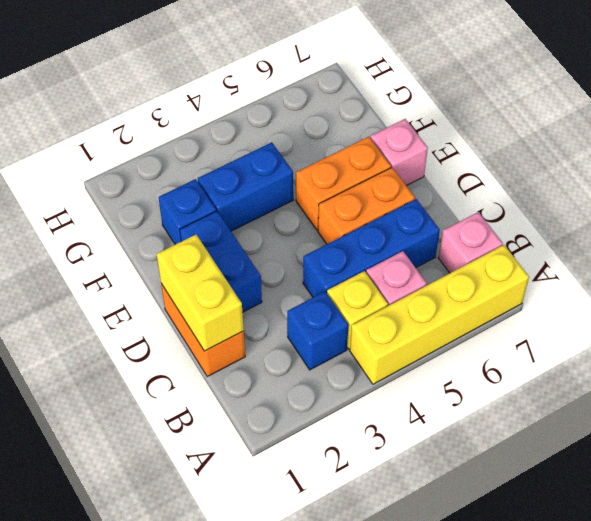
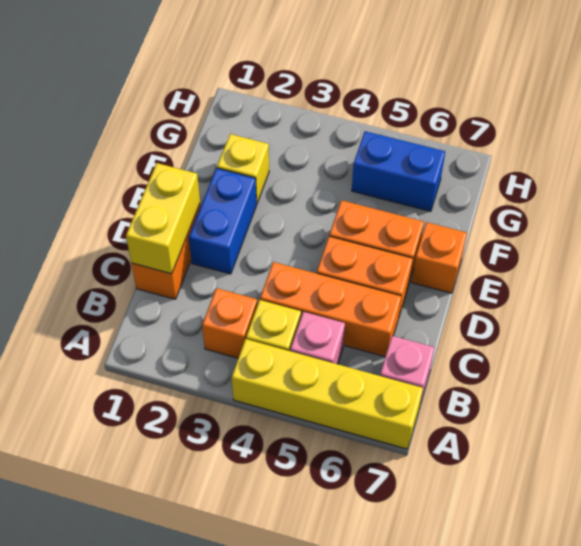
blue brick B3 level 1 -> orange brick B3 level 1
blue brick C4:C6 level 1 -> orange brick C4:C6 level 1
pink brick E7 level 1 -> orange brick E7 level 1
blue brick F2 level 1 -> yellow brick F2 level 1
blue brick F3:F4 level 1 -> blue brick G5:G6 level 1

